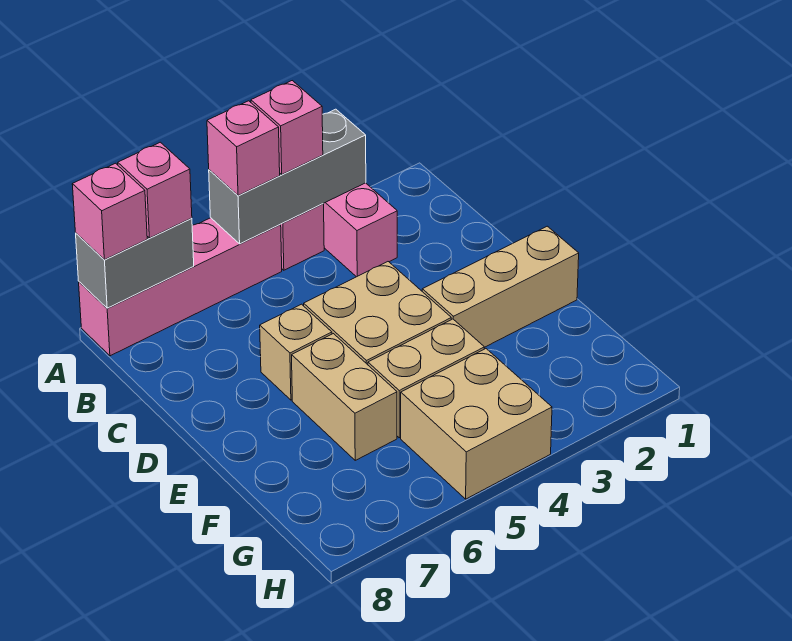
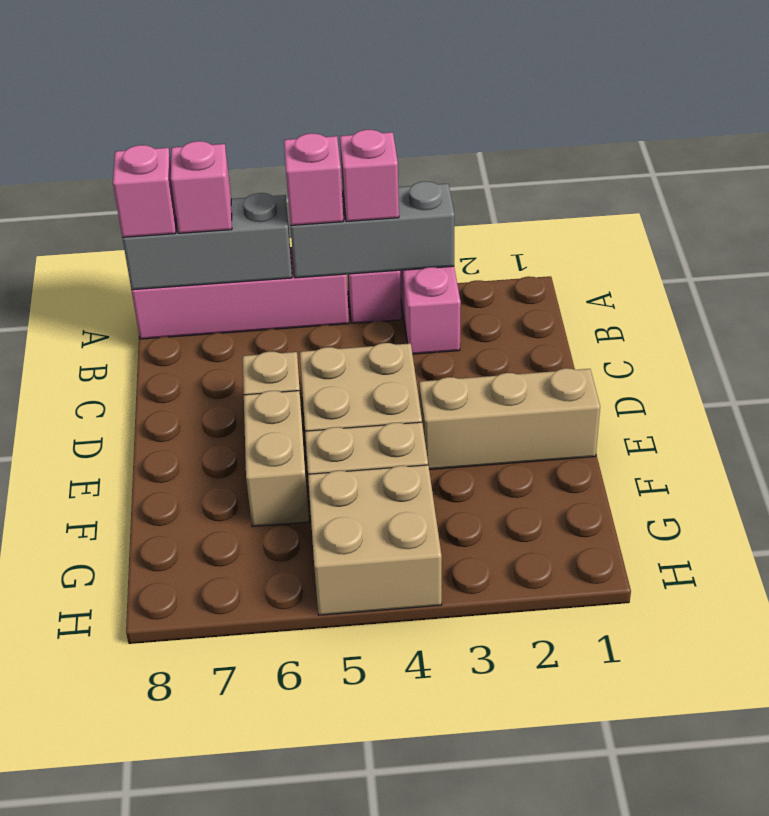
grey brick A7:A8 level 2 -> grey brick A6:A8 level 2

